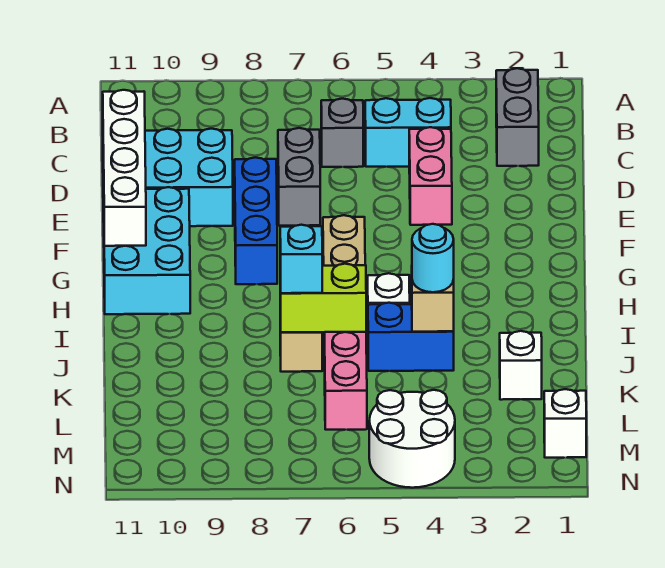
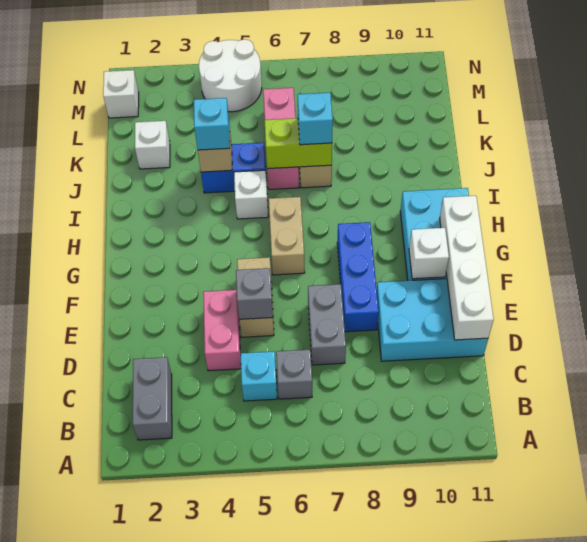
cyan brick C4:C5 level 1 -> cyan brick C5 level 1
none -> tan brick E5:F5 level 1
none -> grey brick E5 level 2
none -> white brick F10 level 2
cyan round brick J4 level 3 -> cyan brick J4 level 3

